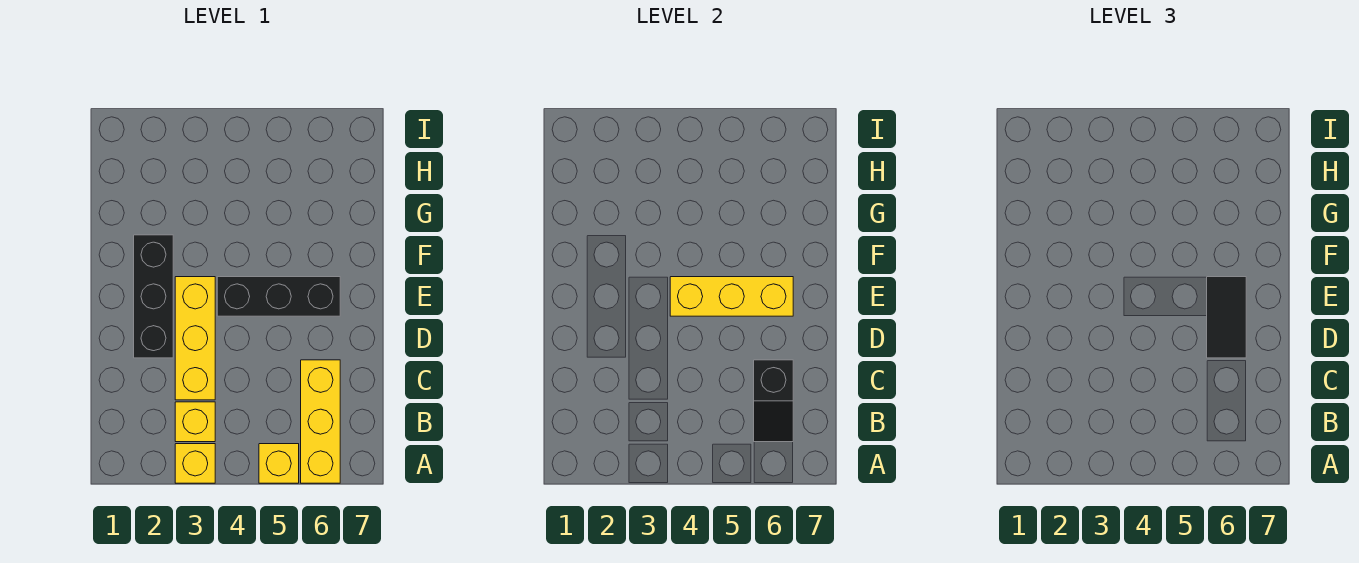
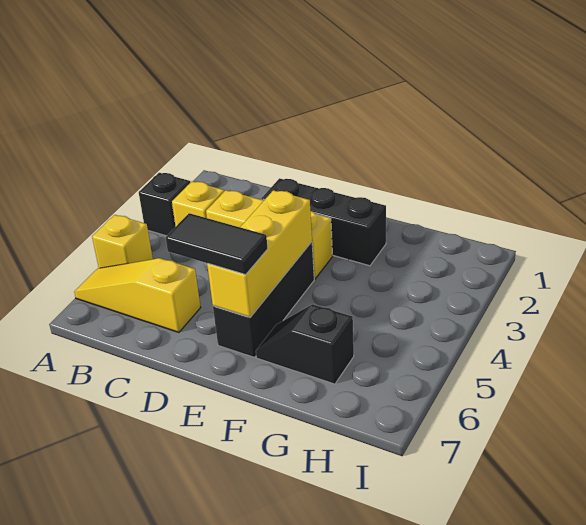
yellow brick A3 level 1 -> black brick A3 level 1
yellow brick A6:C6 level 1 -> yellow slope A6:C6 level 1 top C
black slope B6:C6 level 2 top C -> black slope F6:G6 level 1 top G

